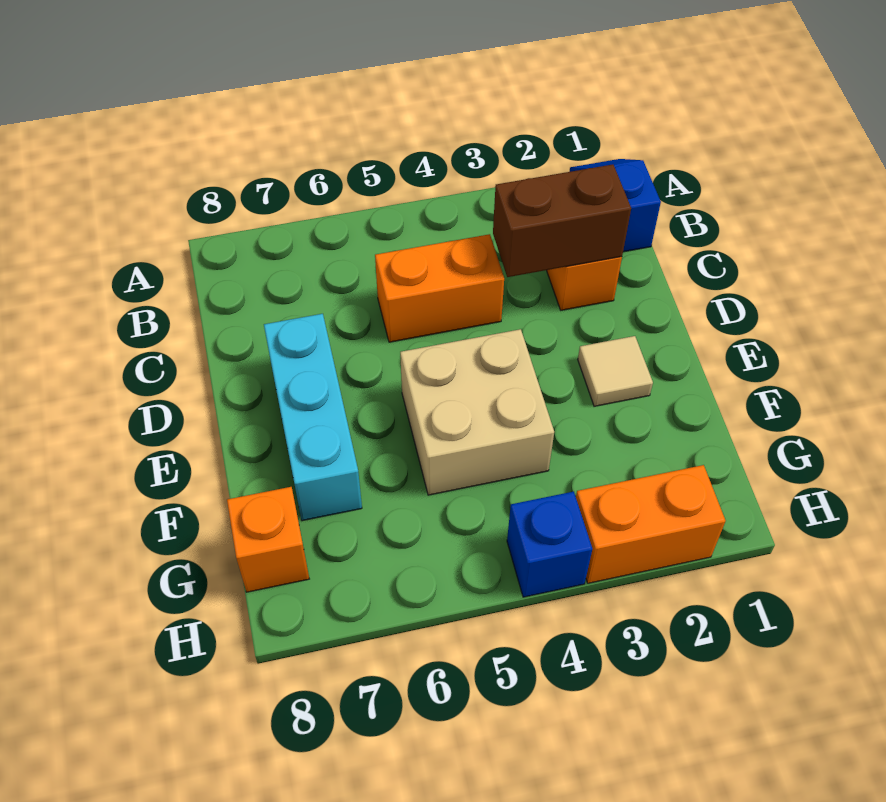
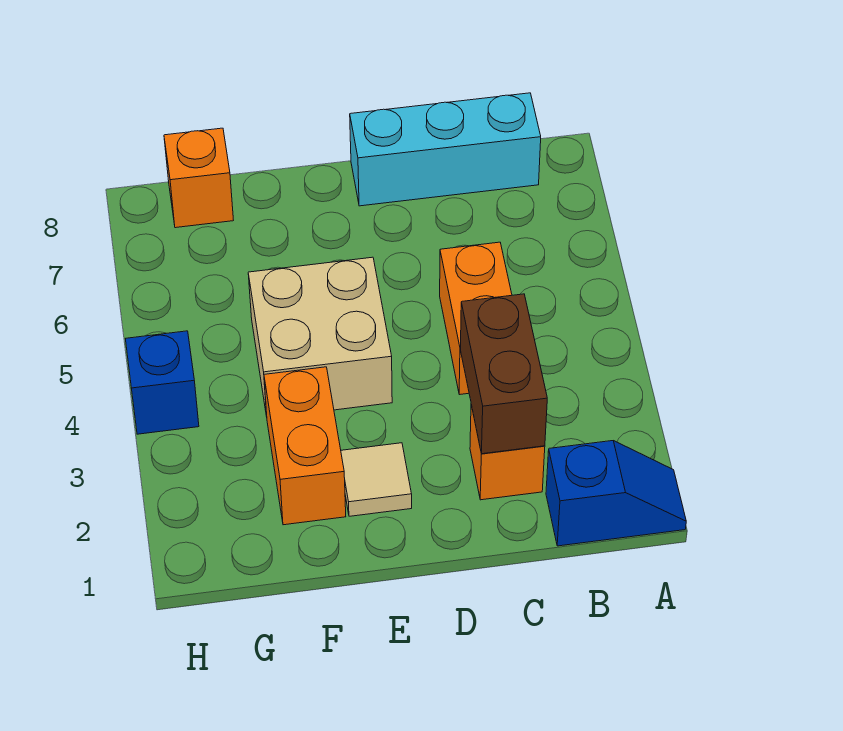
cyan brick D7:F7 level 1 -> cyan brick B8:D8 level 1
orange brick H2:H3 level 1 -> orange brick F2:F3 level 1

